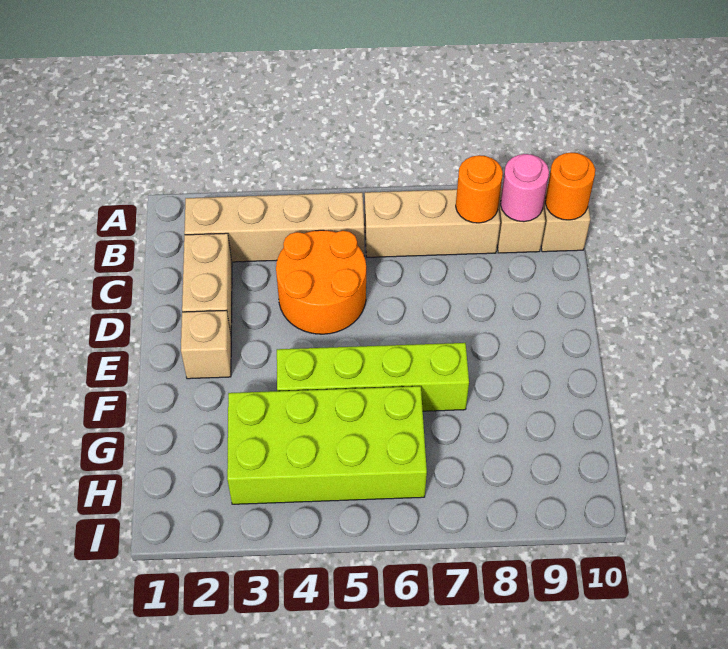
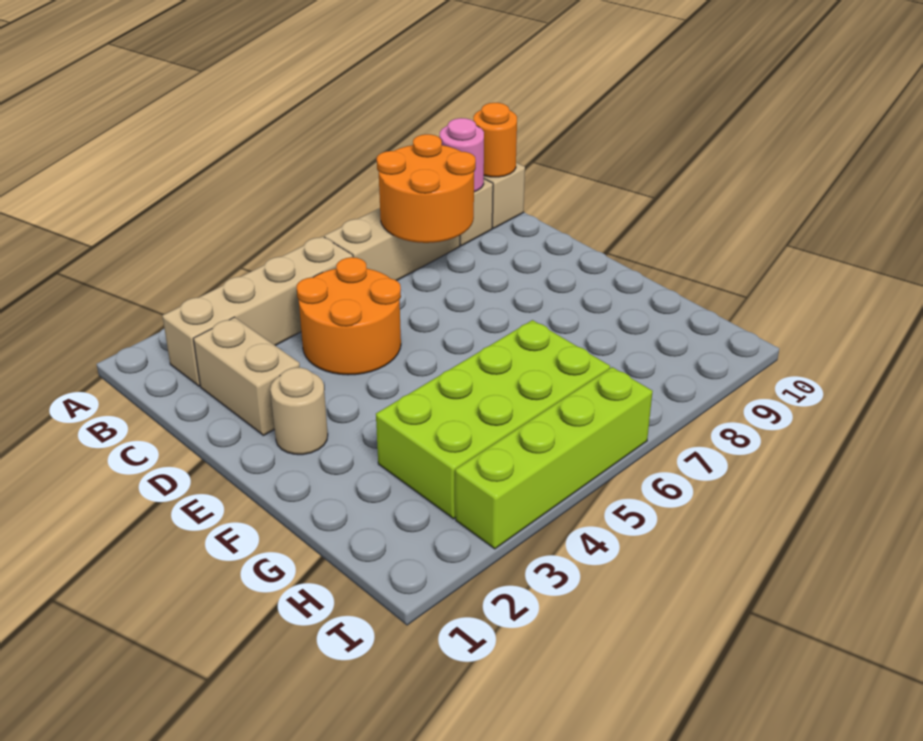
orange round brick B8 level 2 -> orange round brick B7:C8 level 2
tan brick E2 level 1 -> tan round brick E2 level 1
lime brick F4:F7 level 1 -> lime brick I3:I6 level 1

